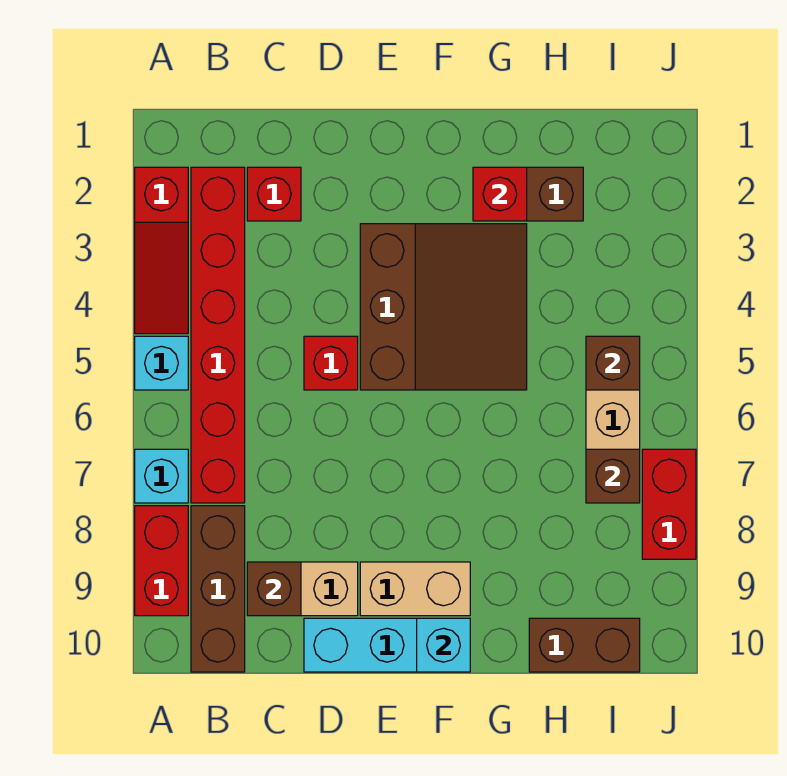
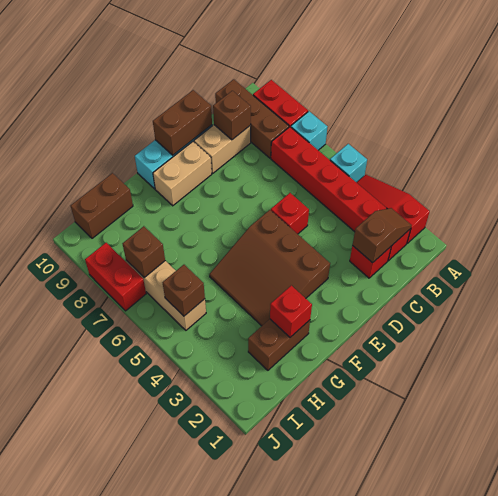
none -> brown slope B2:C2 level 2 top C
none -> brown brick D10:E10 level 2
cyan brick F10 level 2 -> none

